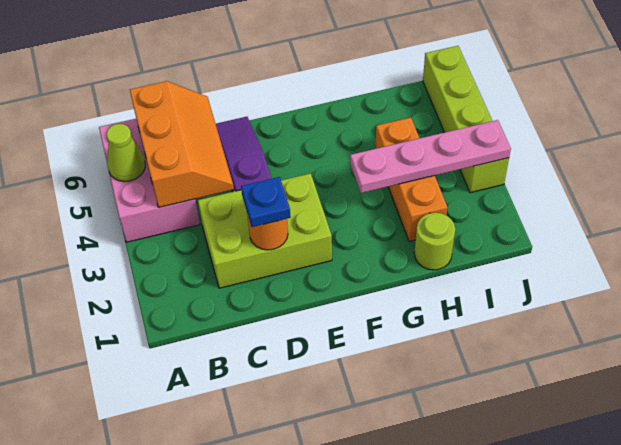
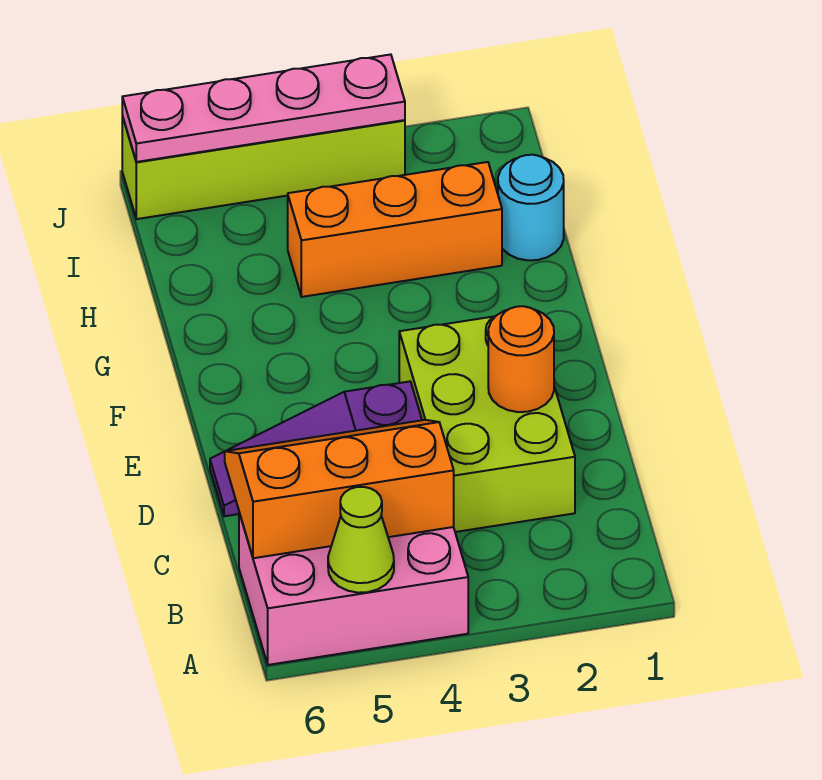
blue plate D2 level 3 -> none
pink plate G3:J3 level 2 -> pink plate J3:J6 level 2
lime round brick H1 level 1 -> cyan round brick H1 level 1

